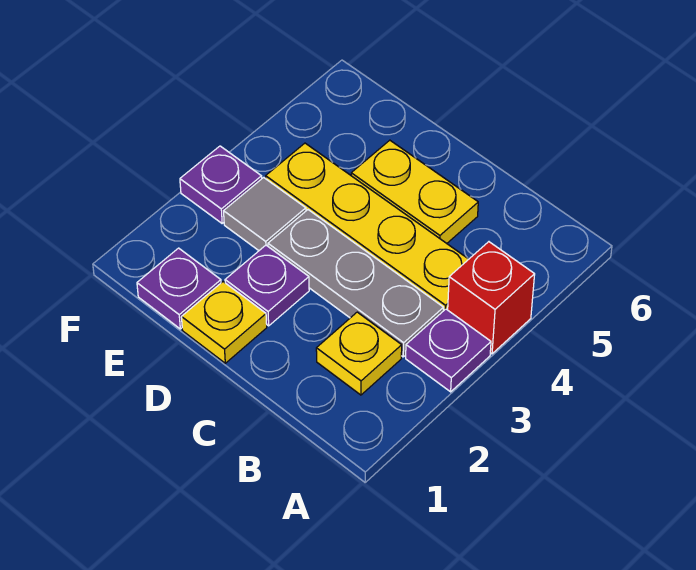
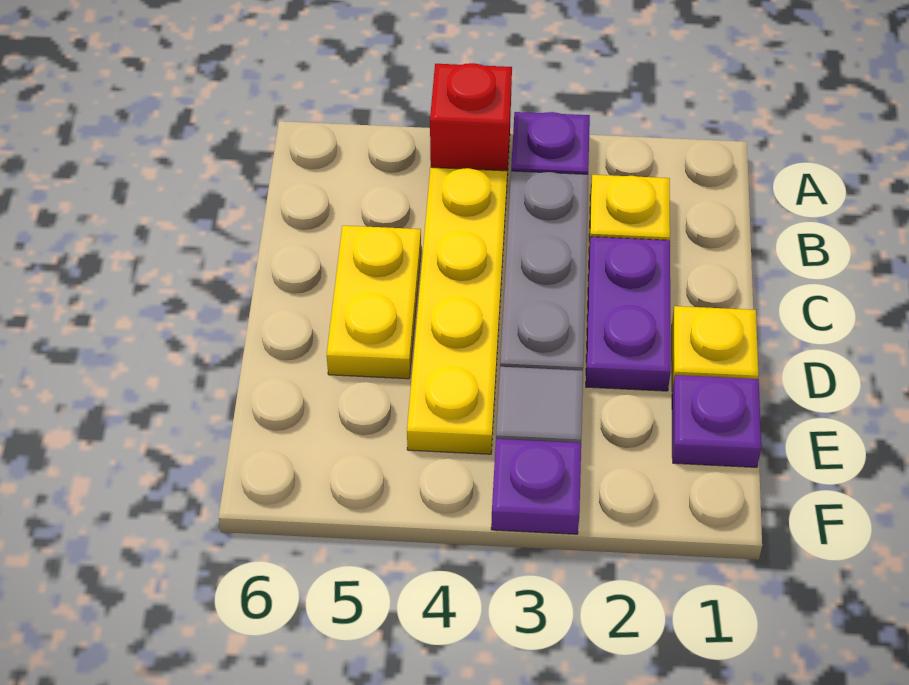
purple plate D2 level 1 -> purple plate C2:D2 level 1

